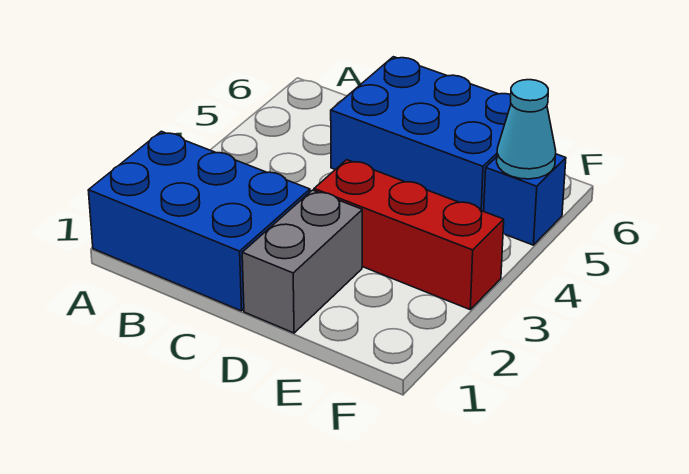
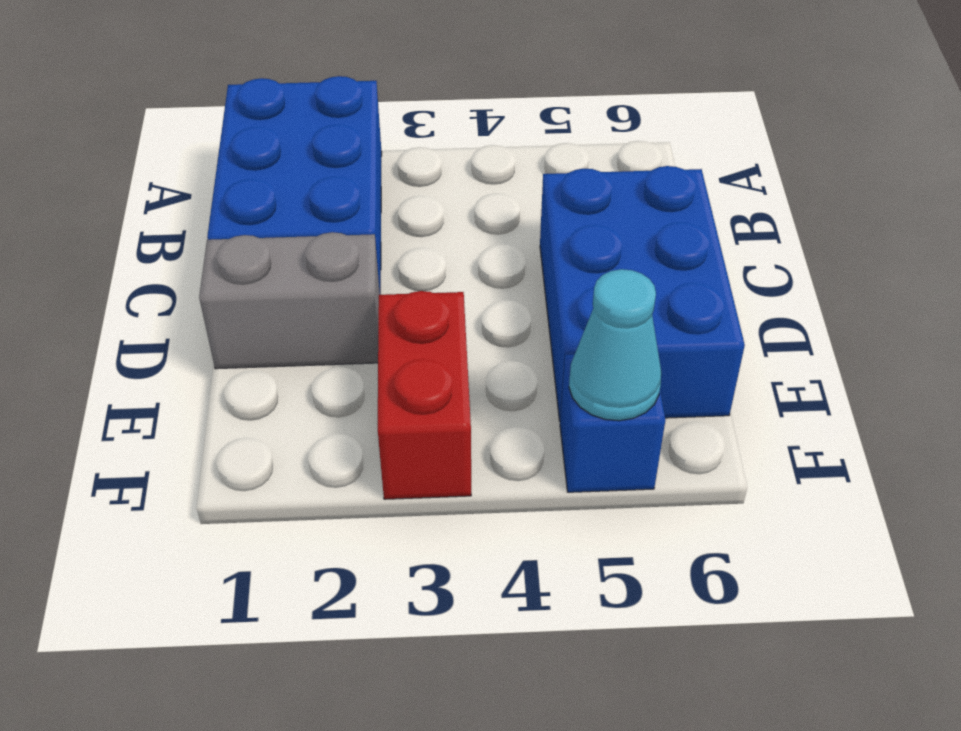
red brick D3:F3 level 1 -> red brick E3:F3 level 1

